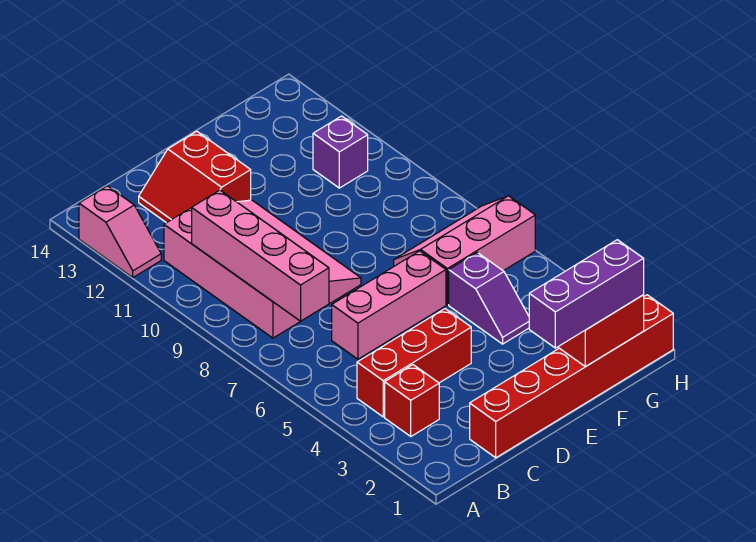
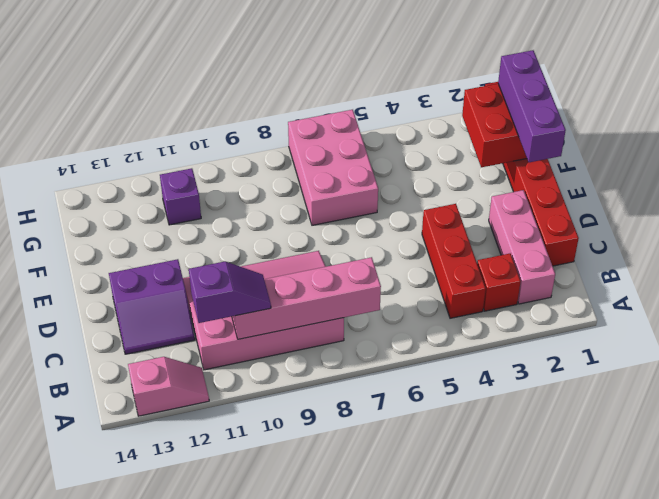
pink brick C6:E6 level 1 -> pink brick B2:D2 level 1
red slope C12:D13 level 1 top D -> purple slope C12:D13 level 1 top D
purple slope F4:F5 level 1 top 5 -> purple slope B10:B11 level 3 top 11
pink slope F6:H7 level 1 top 6 -> pink brick F6:H7 level 1

